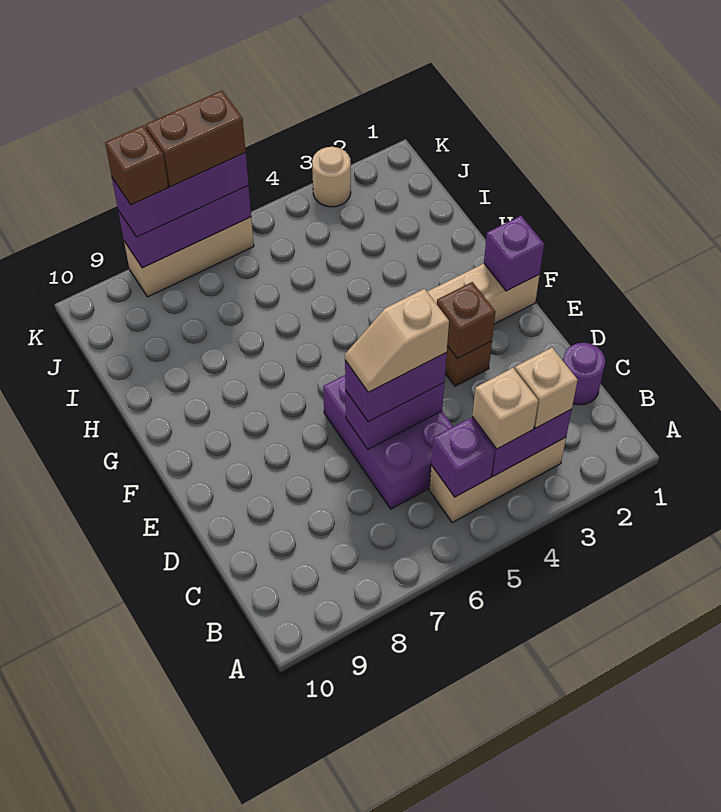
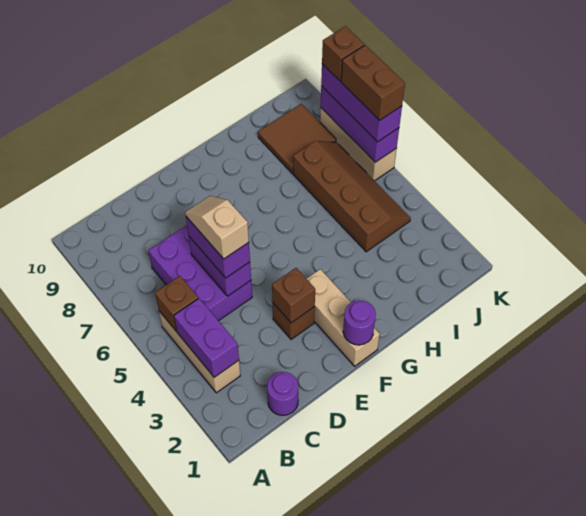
tan brick B3 level 3 -> none
tan brick B4 level 3 -> none
purple brick B5 level 2 -> brown brick B5 level 2
purple brick C5:E6 level 1 -> purple brick C5:D7 level 1
purple brick F1 level 2 -> purple round brick F1 level 2
none -> brown slope I4:J7 level 1 top I
none -> brown tile I8:J9 level 1
tan round brick K3 level 1 -> none

